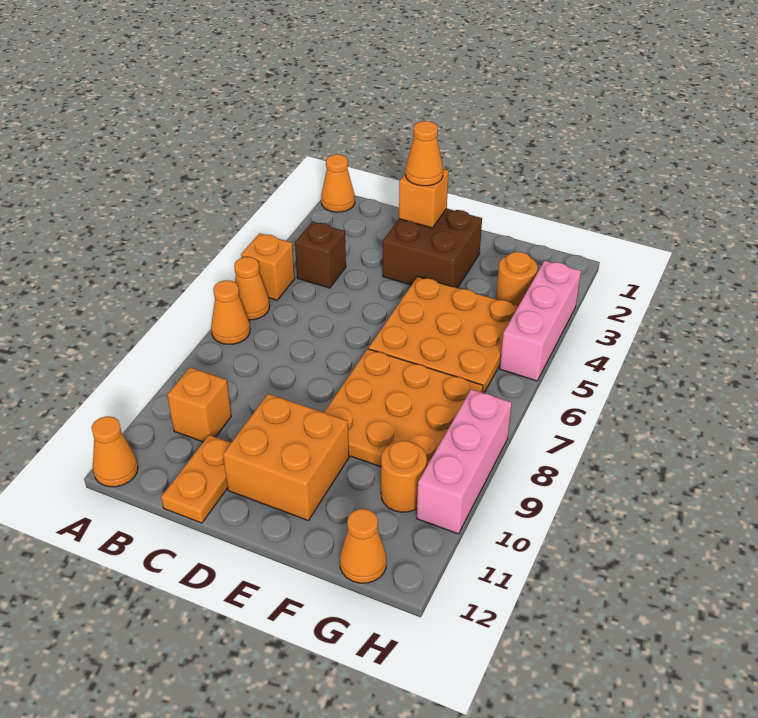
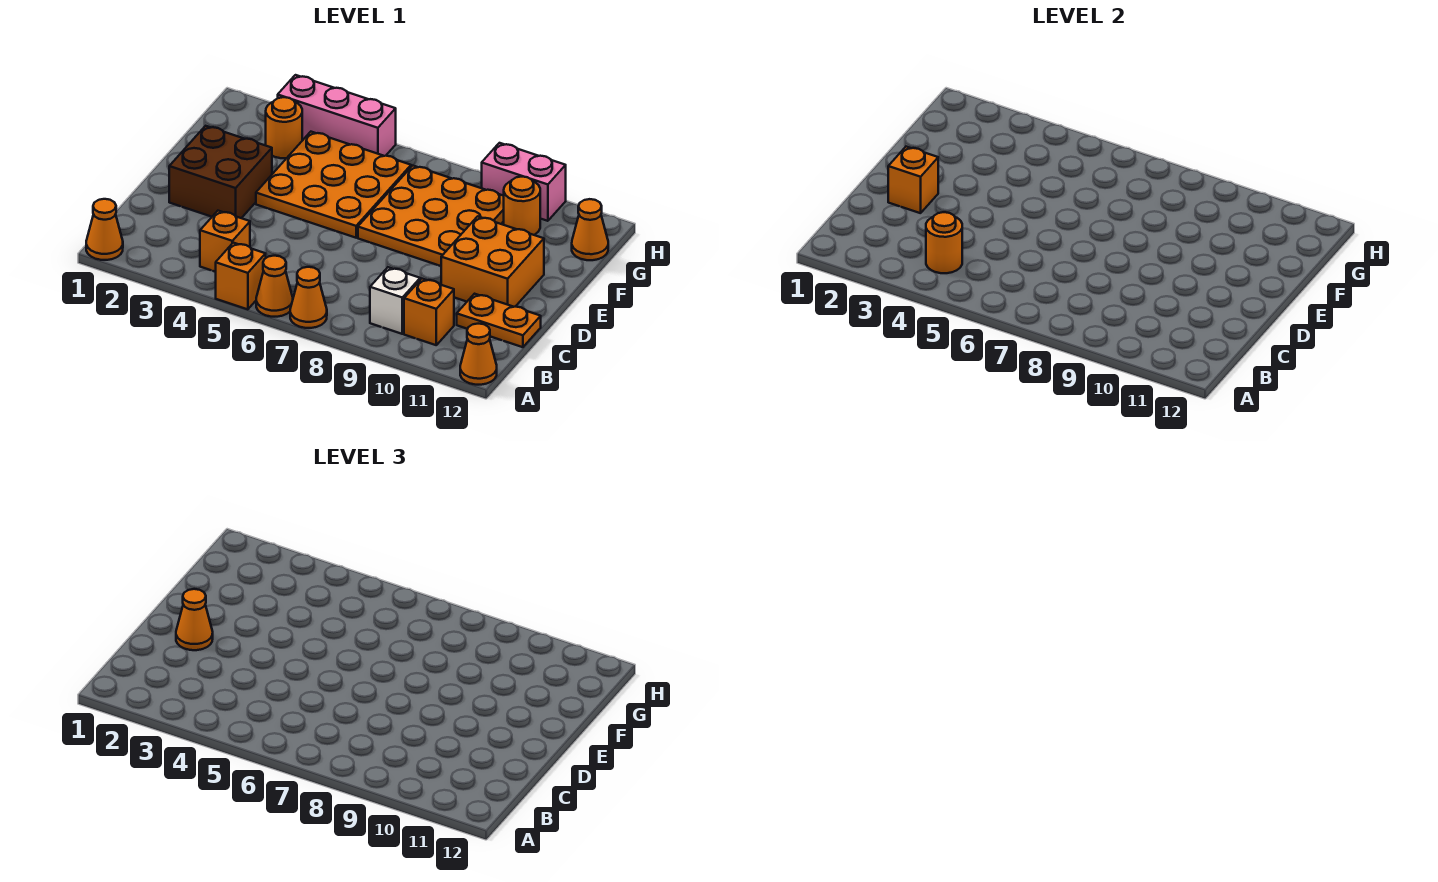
brown brick B4 level 1 -> orange brick B4 level 1
none -> orange round brick B4 level 2
none -> white brick B9 level 1
pink brick H8:H10 level 1 -> pink brick H9:H10 level 1

